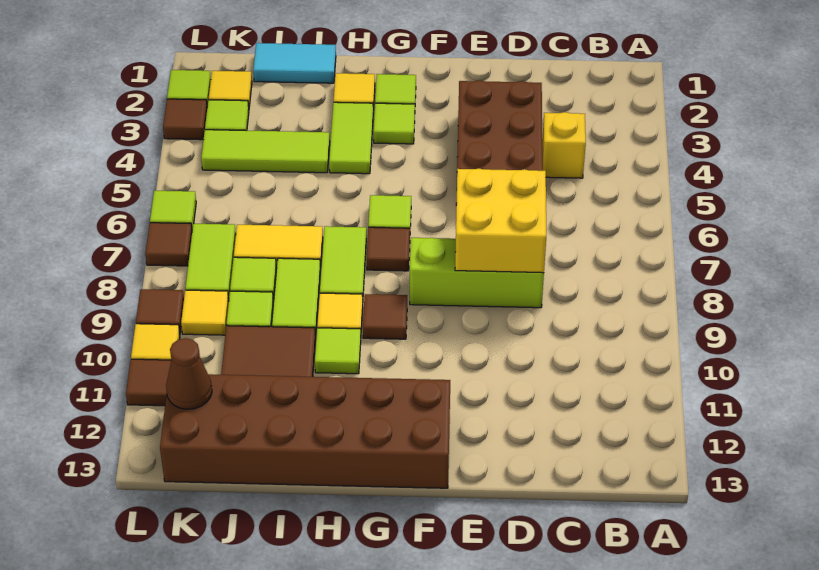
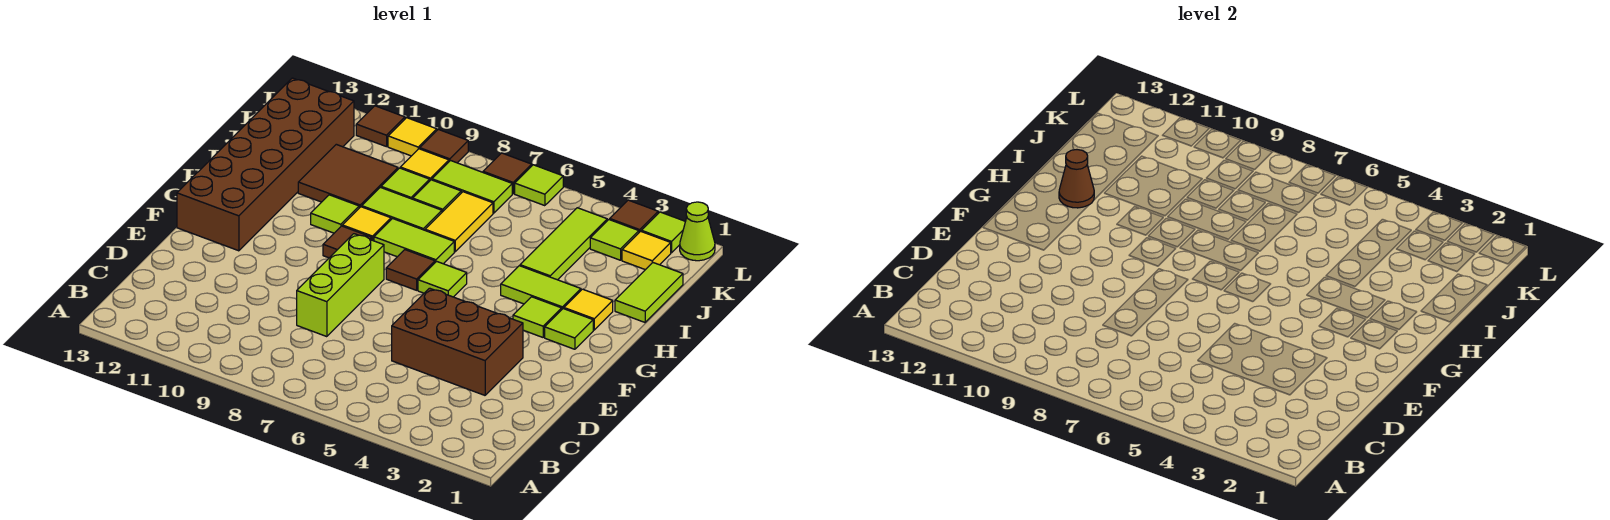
yellow brick C4 level 1 -> none
yellow brick D7:E8 level 2 -> none
cyan tile I1:J1 level 1 -> lime tile I1:J1 level 1
brown cone K12 level 2 -> brown cone H12 level 2
none -> lime cone L1 level 1

